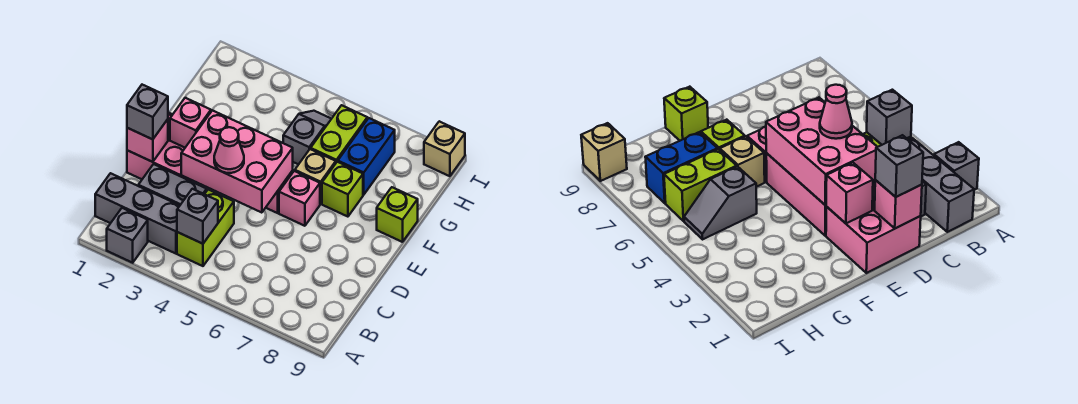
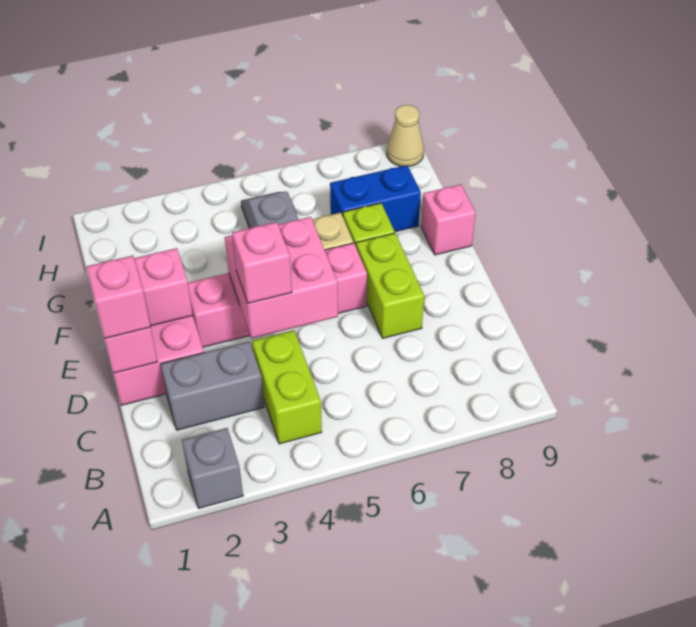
grey brick B1:B3 level 1 -> none
grey brick B4 level 2 -> none
grey brick D1 level 3 -> pink brick D1 level 3
pink brick D3:E5 level 2 -> pink brick D4:E5 level 2
pink cone D4 level 3 -> pink brick D4 level 3
lime brick F9 level 1 -> pink brick F9 level 1
lime brick G6:H6 level 1 -> lime brick D7:E7 level 1
blue brick G7:H7 level 1 -> blue brick G7:G8 level 1
tan brick I9 level 1 -> tan cone I9 level 1

